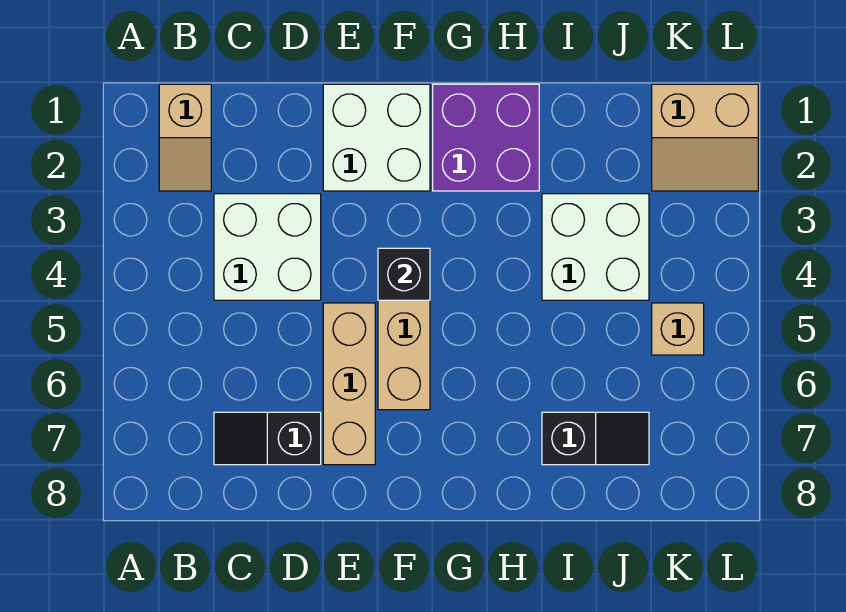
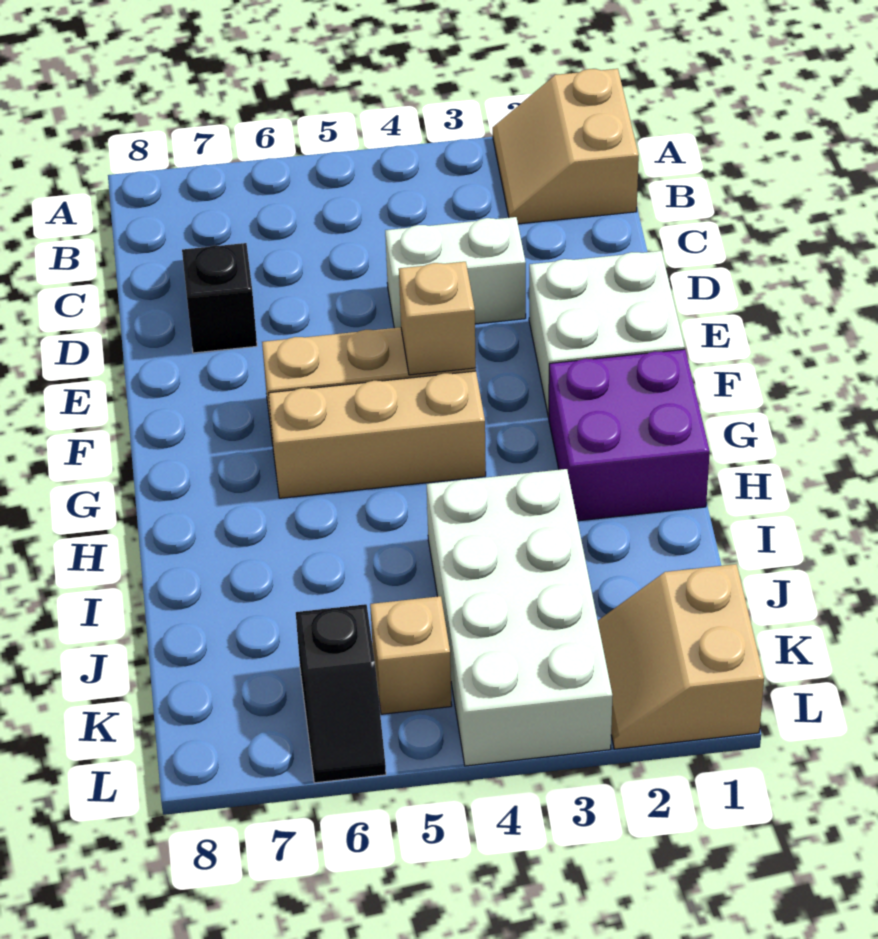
tan slope B1:B2 level 1 top 1 -> tan slope A1:B2 level 1 top 1
white brick C3:D4 level 1 -> white brick D3:D4 level 1
tan brick E5:E7 level 1 -> tan brick G4:G6 level 1
black brick F4 level 2 -> tan brick F4 level 2
white brick I3:J4 level 1 -> white brick I3:L4 level 1
black slope I7:J7 level 1 top I -> black slope K6:L6 level 1 top K

